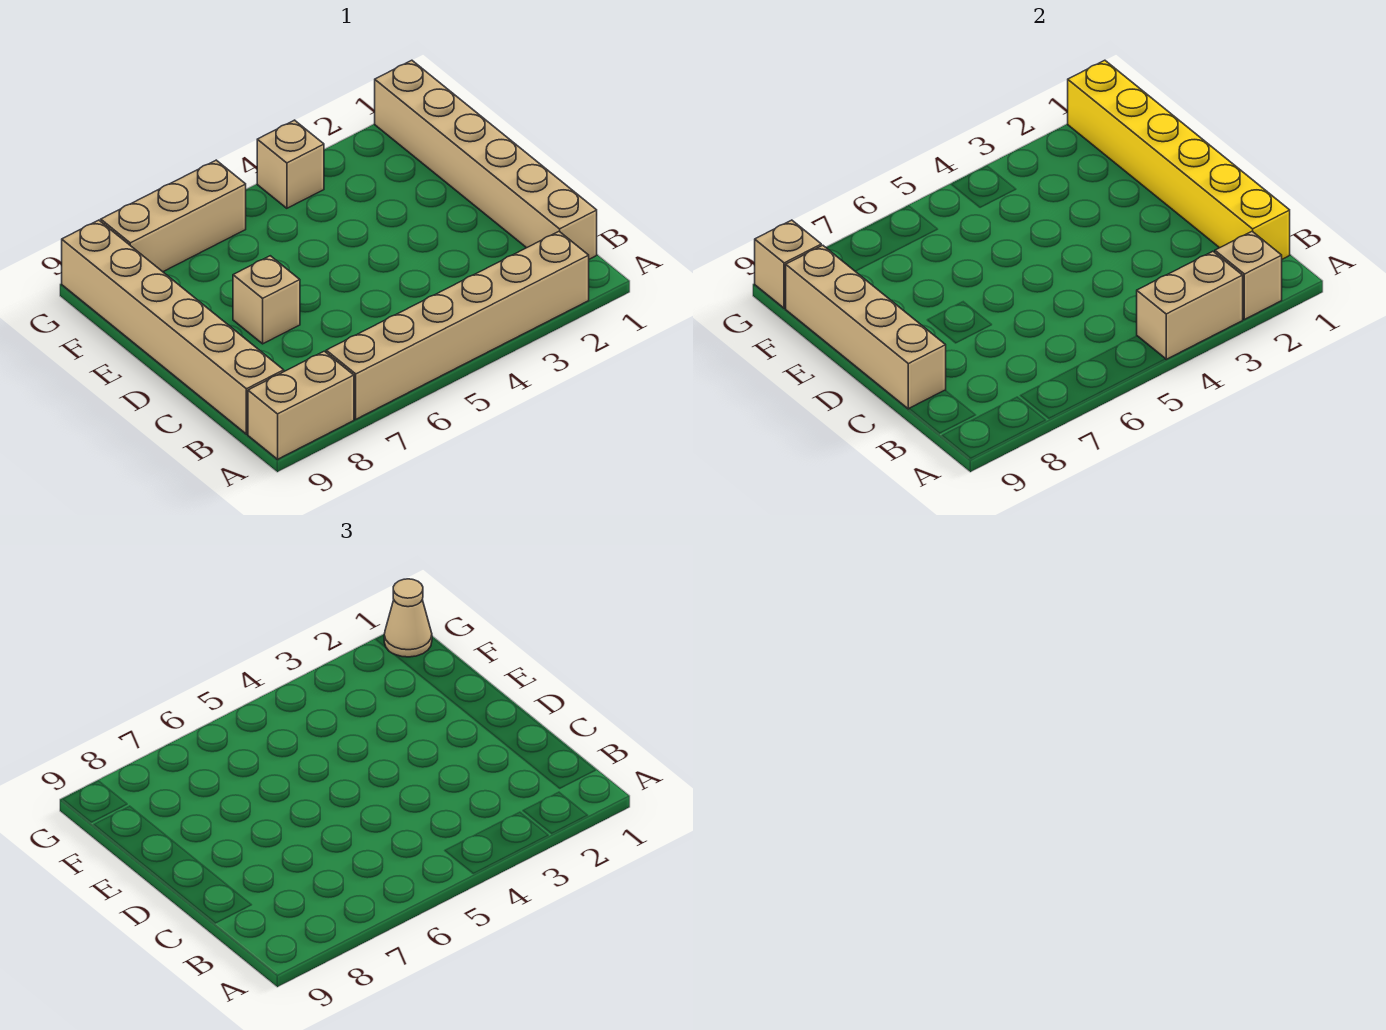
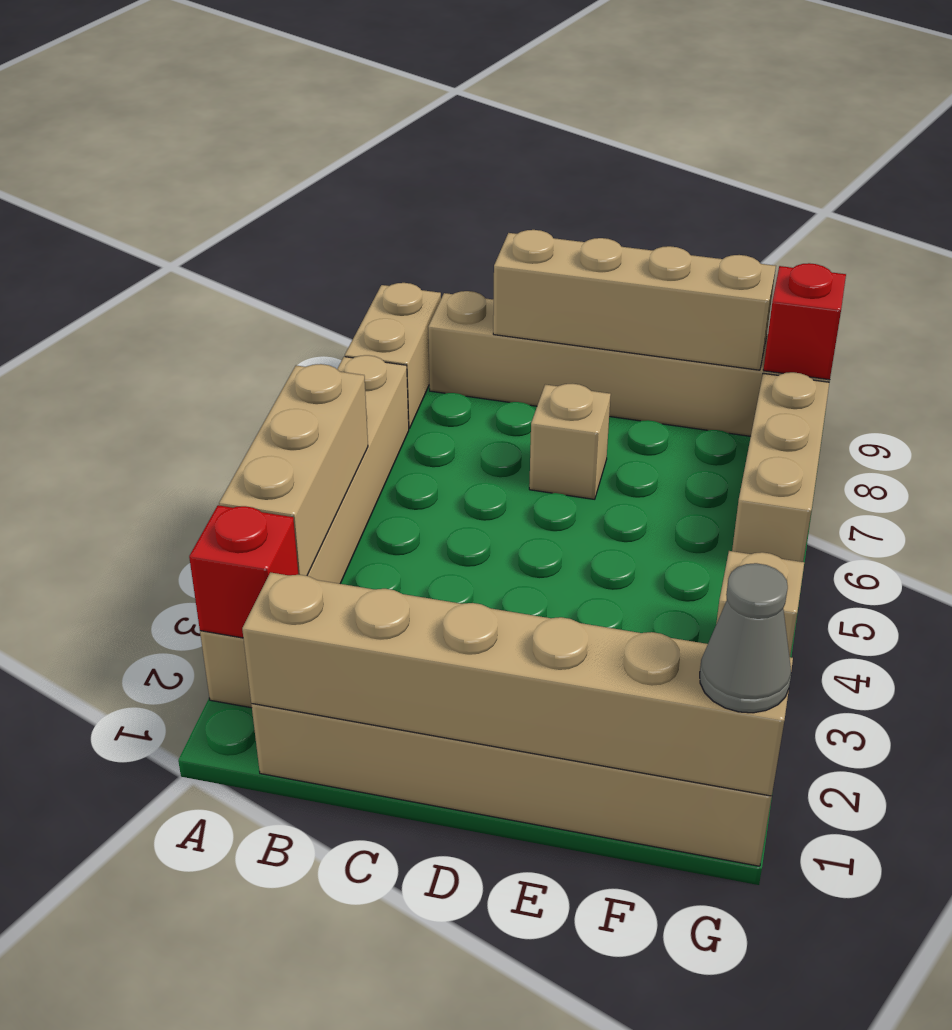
tan brick A2 level 2 -> red brick A2 level 2
tan brick A3:A4 level 2 -> tan brick A3:A5 level 2
yellow brick B1:G1 level 2 -> tan brick B1:G1 level 2
tan cone G1 level 3 -> grey cone G1 level 3
tan brick G9 level 2 -> red brick G9 level 2

